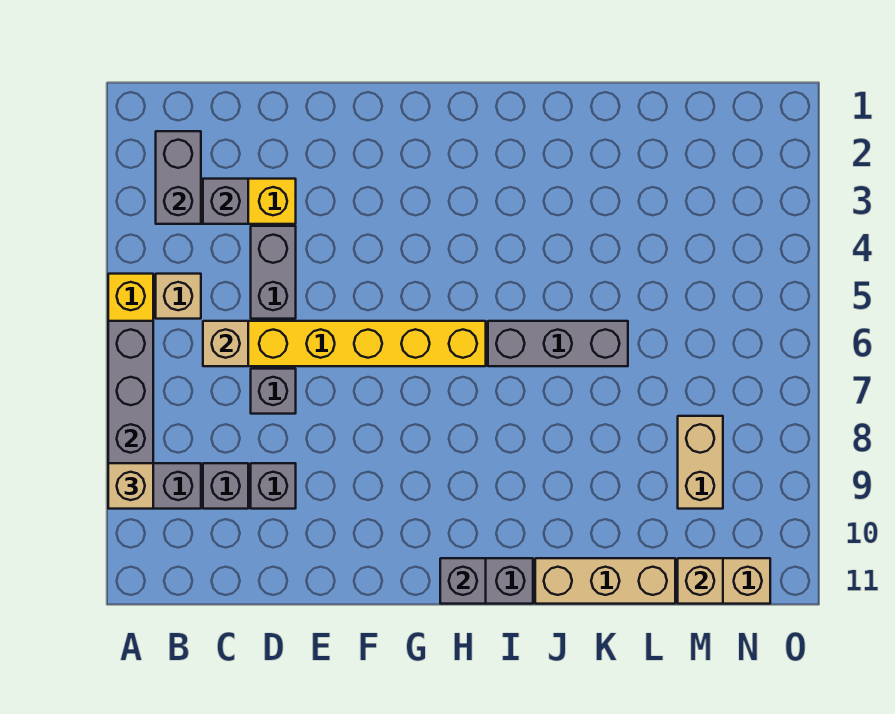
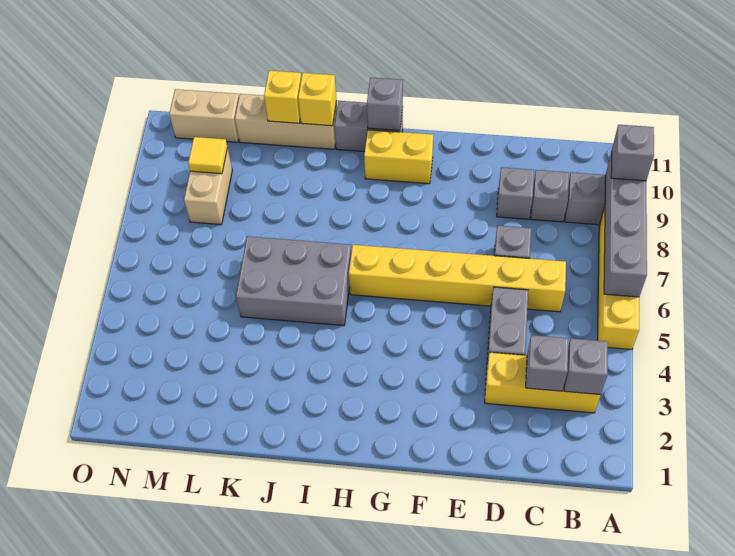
tan brick A9 level 3 -> grey brick A9 level 3
grey brick B2:B3 level 2 -> grey brick B3 level 2
tan brick B5 level 1 -> none
tan brick C6 level 2 -> none
none -> yellow brick G10:H10 level 1
grey brick I6:K6 level 1 -> grey brick I5:K6 level 1
none -> yellow brick J11 level 2
none -> yellow brick K11 level 2
none -> yellow tile M9 level 2
tan brick M11 level 2 -> none

